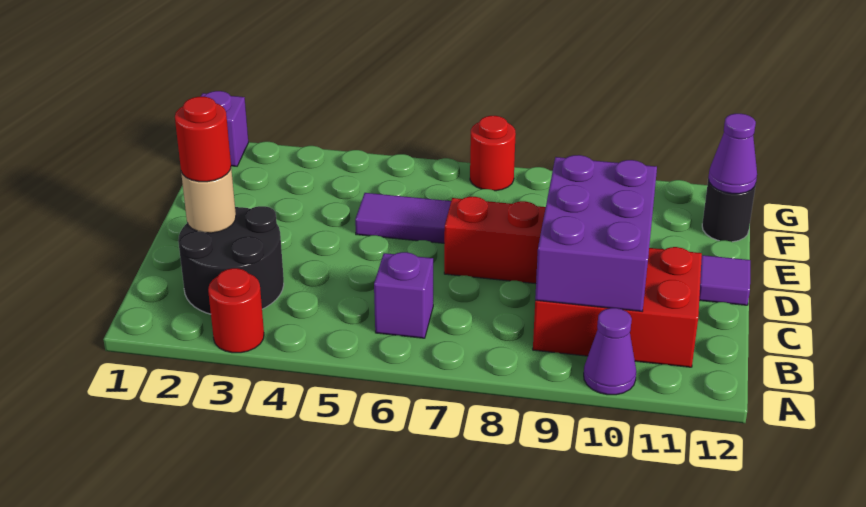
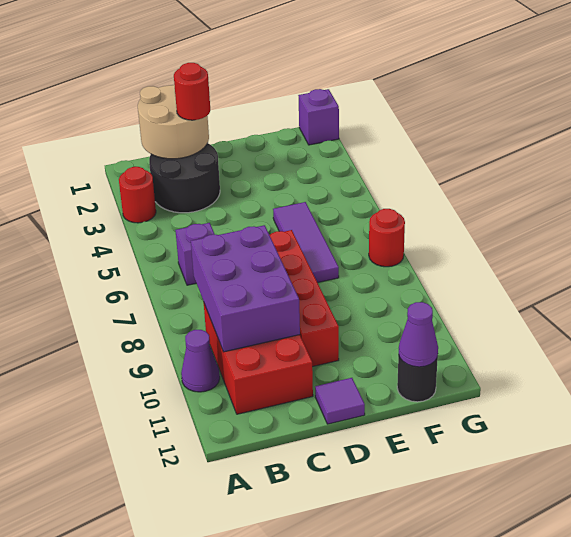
purple brick B9:D10 level 2 -> purple brick B8:C10 level 2
tan round brick C2 level 2 -> tan round brick B1:C2 level 2

